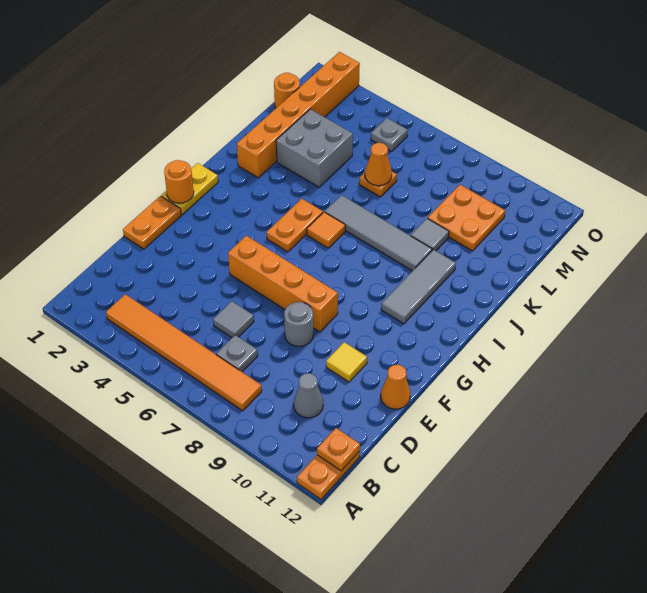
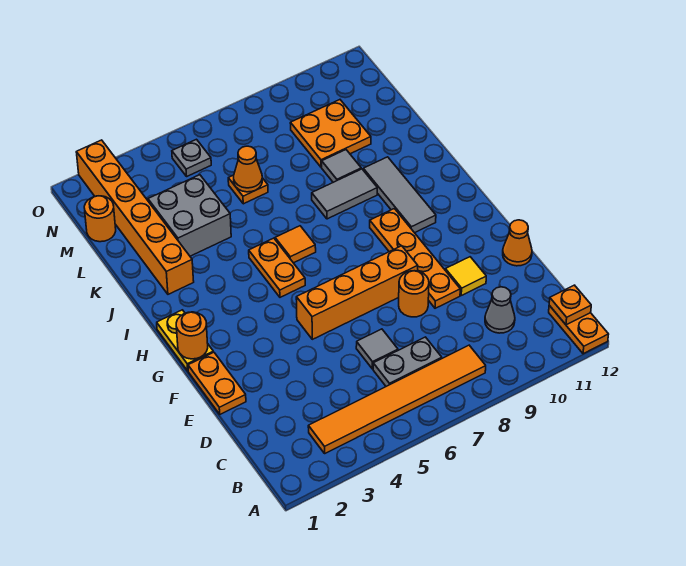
grey plate C7 level 1 -> grey plate C6:C7 level 1
grey round brick E8 level 1 -> orange round brick E8 level 1
none -> orange plate E9:H9 level 1
grey tile J6:J9 level 1 -> grey tile J8:J9 level 1

